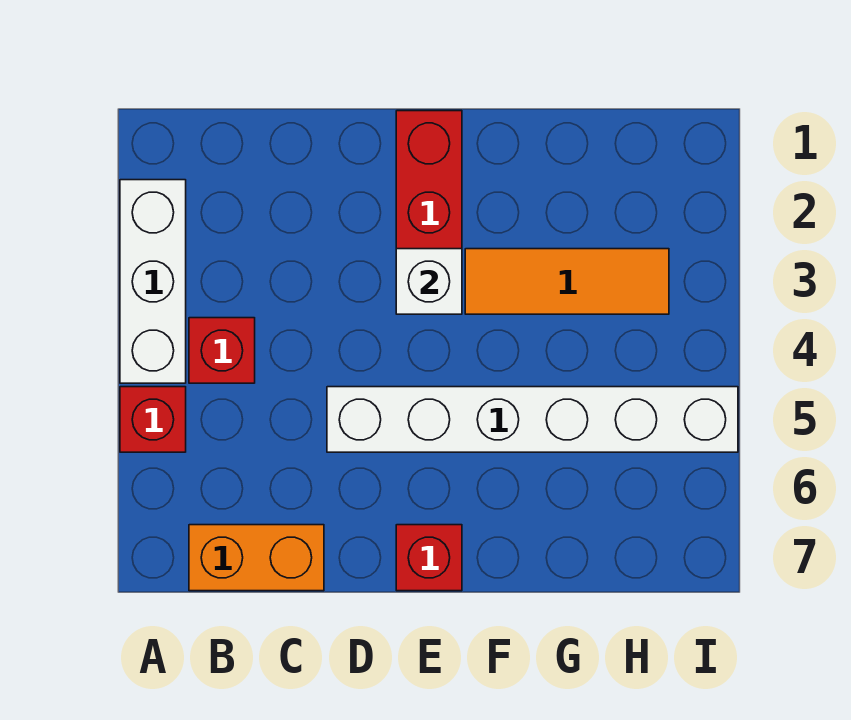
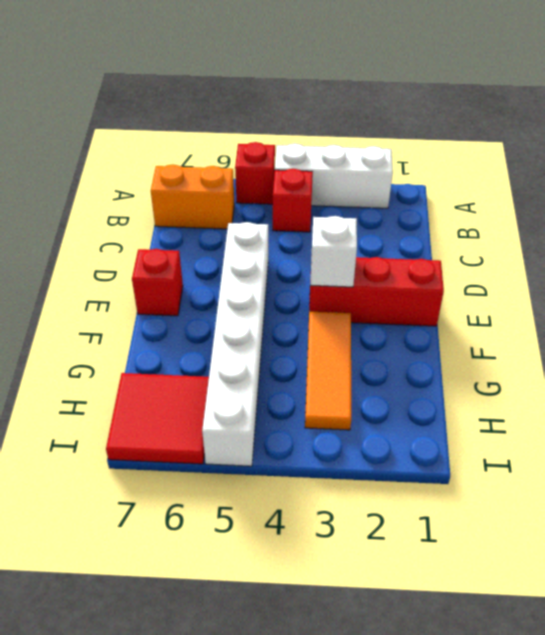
orange brick B7:C7 level 1 -> orange brick B6:B7 level 1
none -> red tile H6:I7 level 1

